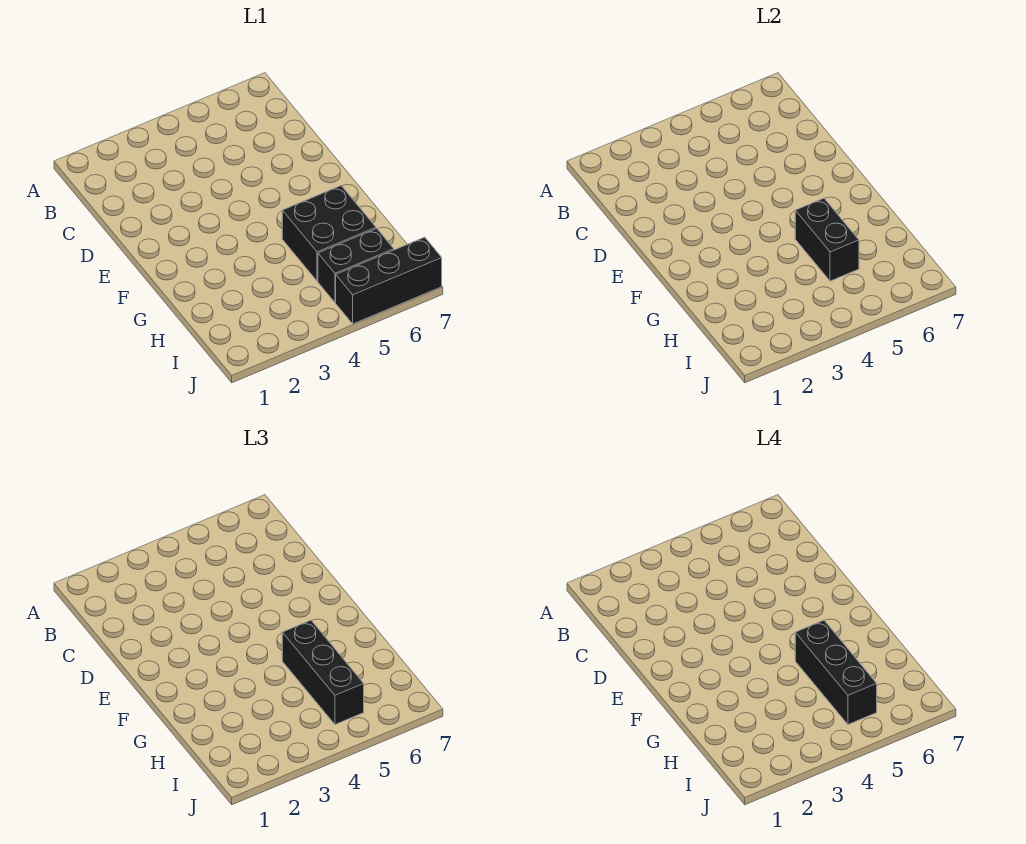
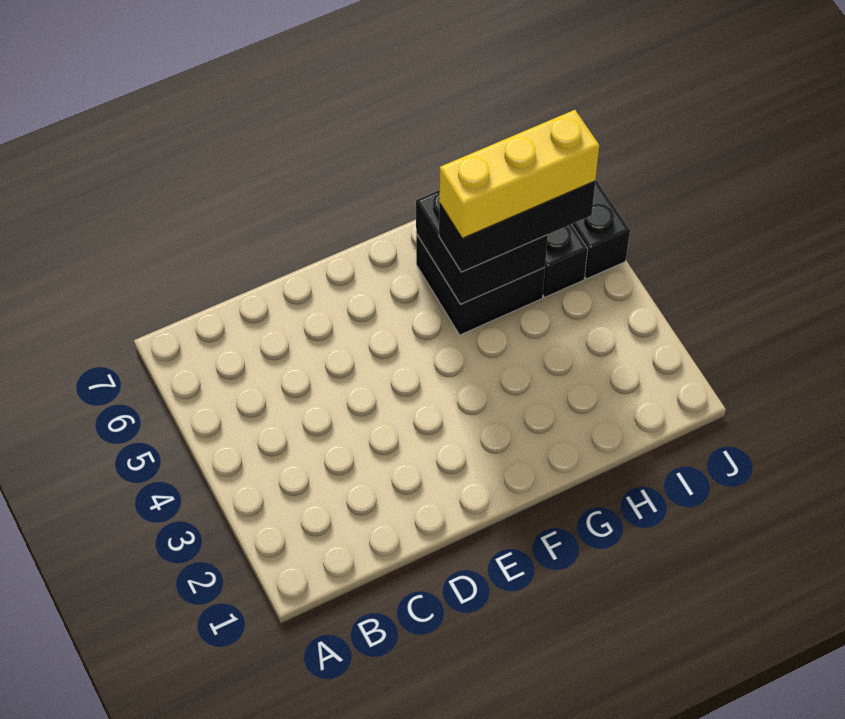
black brick G5:H5 level 2 -> black brick G5:H6 level 2
black brick G5:I5 level 4 -> yellow brick G5:I5 level 4

